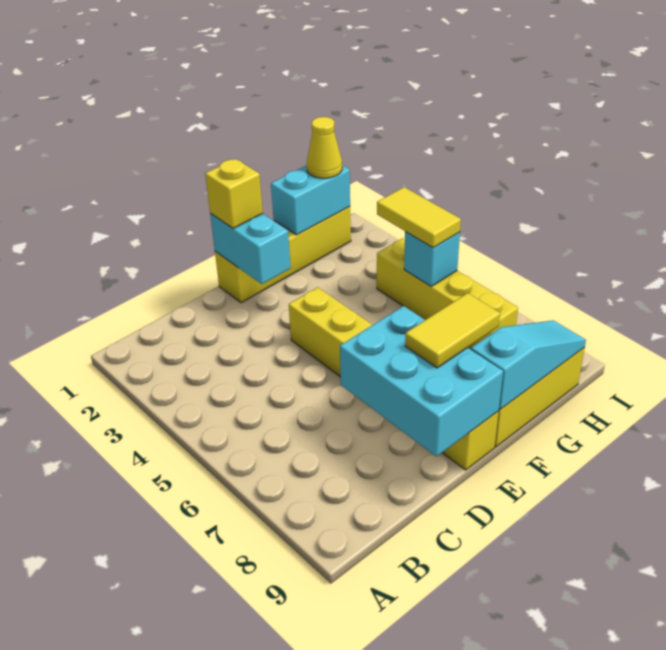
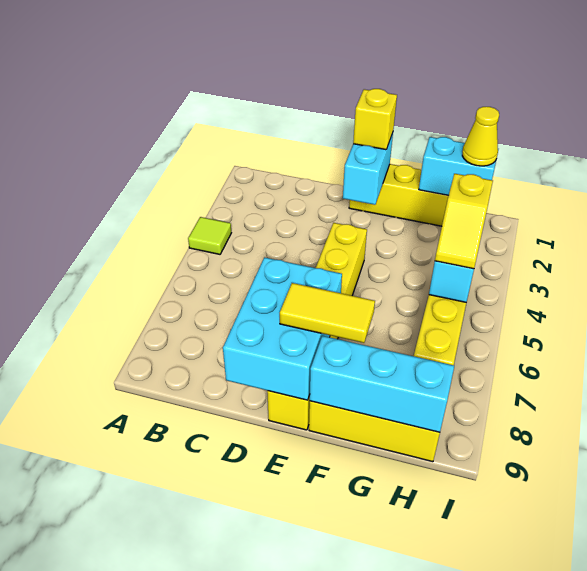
none -> lime tile A4 level 1
cyan slope F9:H9 level 2 top F -> cyan brick F9:H9 level 2
yellow tile H4:H5 level 3 -> yellow slope H4:H5 level 3 top 4

